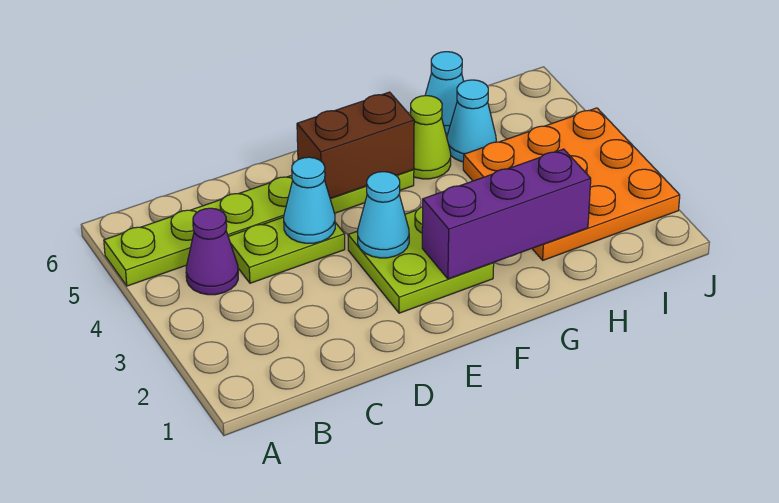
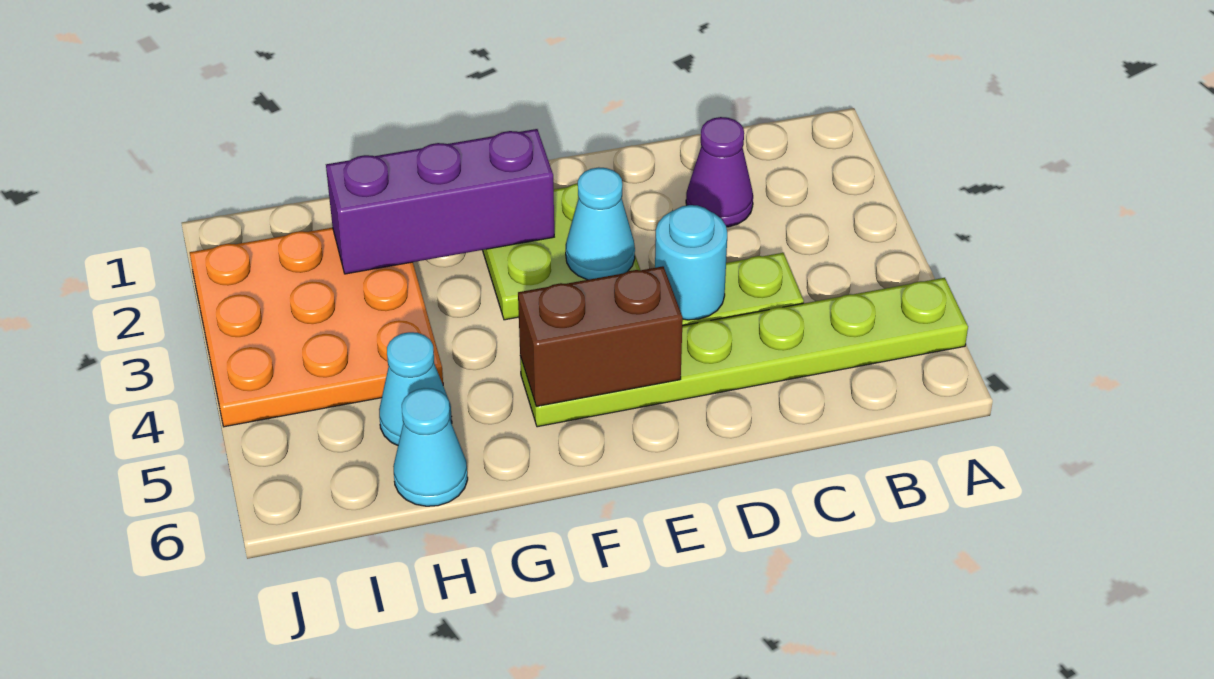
purple cone B4 level 1 -> purple cone C2 level 1
cyan cone D4 level 2 -> cyan round brick D4 level 2
lime cone G5 level 1 -> none

